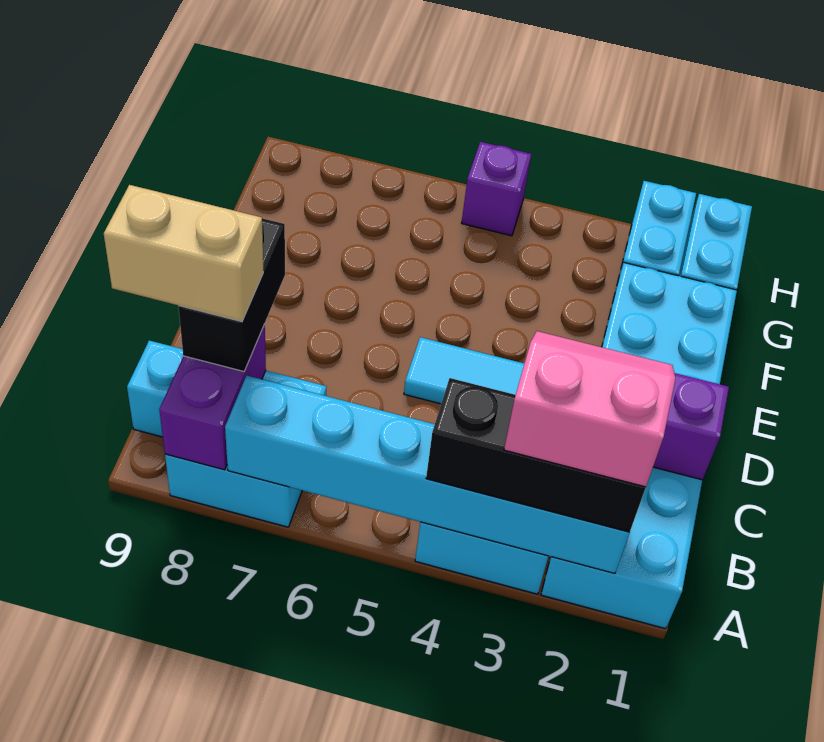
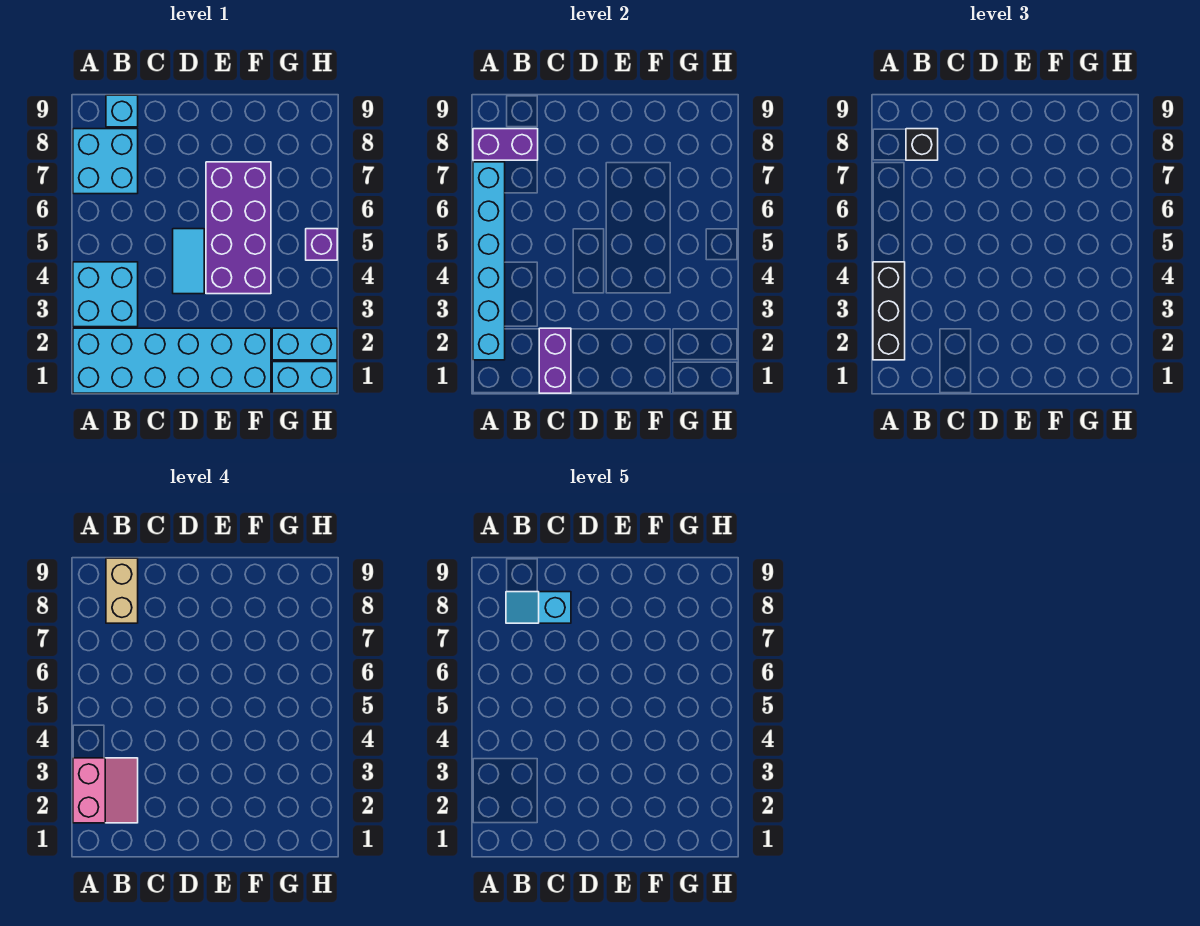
black brick B8:C8 level 3 -> black brick B8 level 3
none -> cyan slope B8:C8 level 5 top C
none -> purple brick E4:F7 level 1

